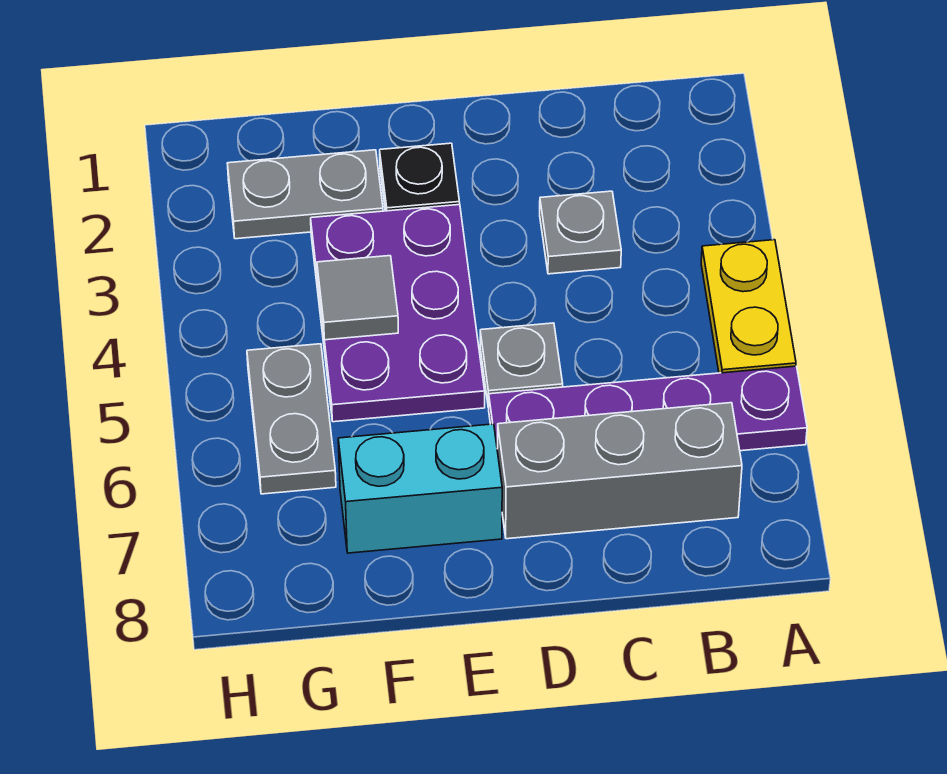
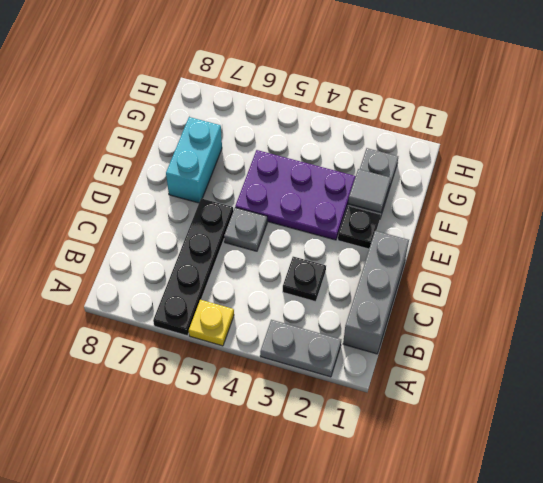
yellow plate A4:A5 level 1 -> yellow plate A5 level 1
purple plate A6:D6 level 1 -> black plate A6:D6 level 1
grey brick B7:D7 level 1 -> grey brick B1:D1 level 1
grey plate C3 level 1 -> black plate C3 level 1
grey tile F4 level 2 -> grey tile F2 level 2
grey plate G5:G6 level 1 -> grey plate A2:A3 level 1

